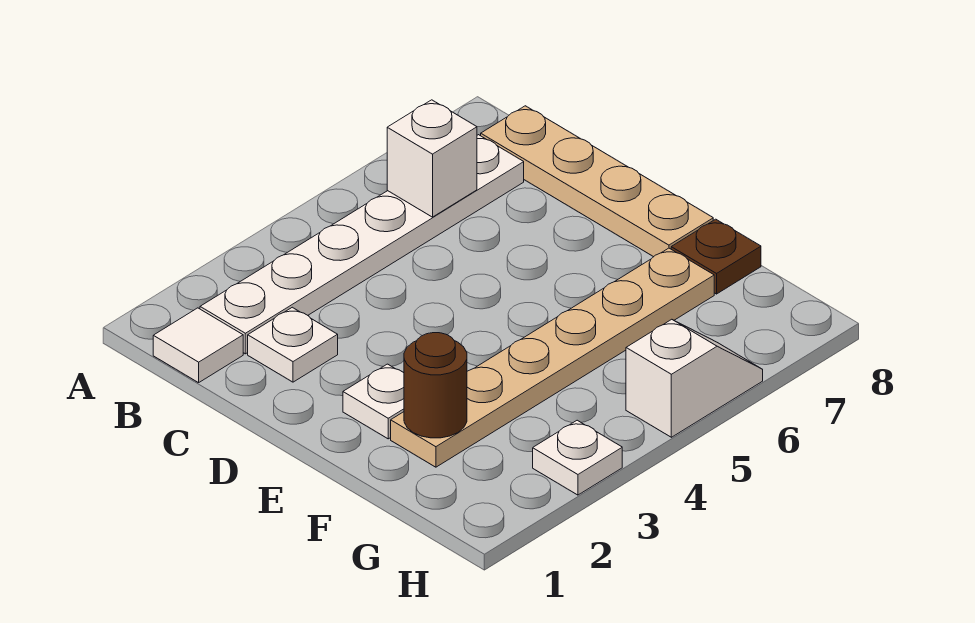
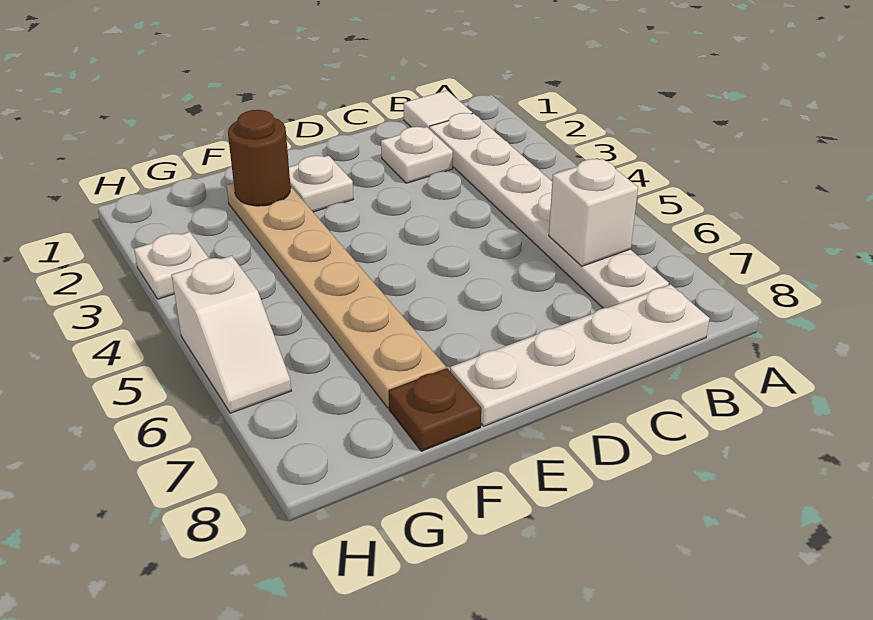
tan plate B8:E8 level 1 -> white plate B8:E8 level 1

